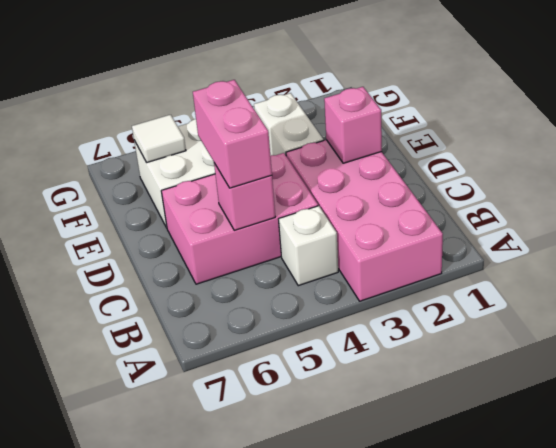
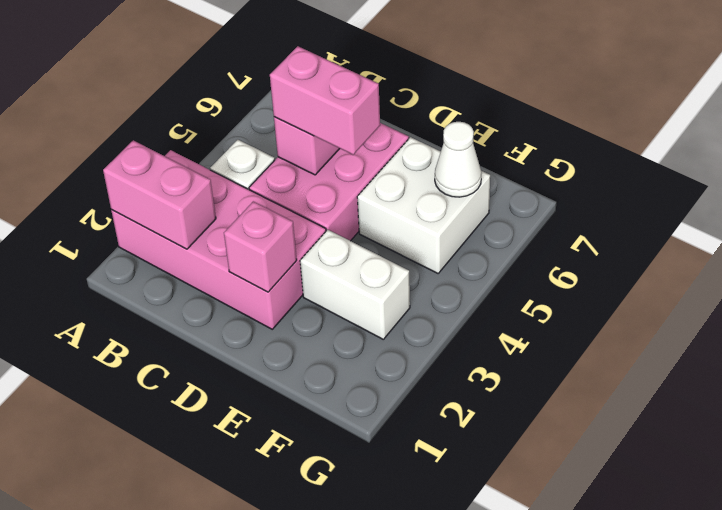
none -> pink brick A2:B2 level 2
white tile F6 level 2 -> white cone F6 level 2

